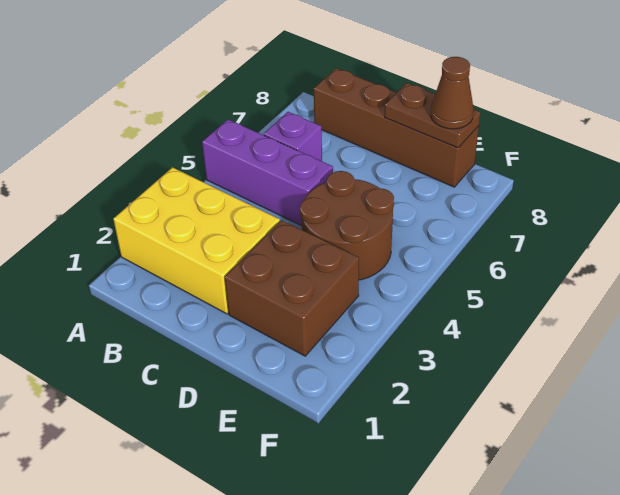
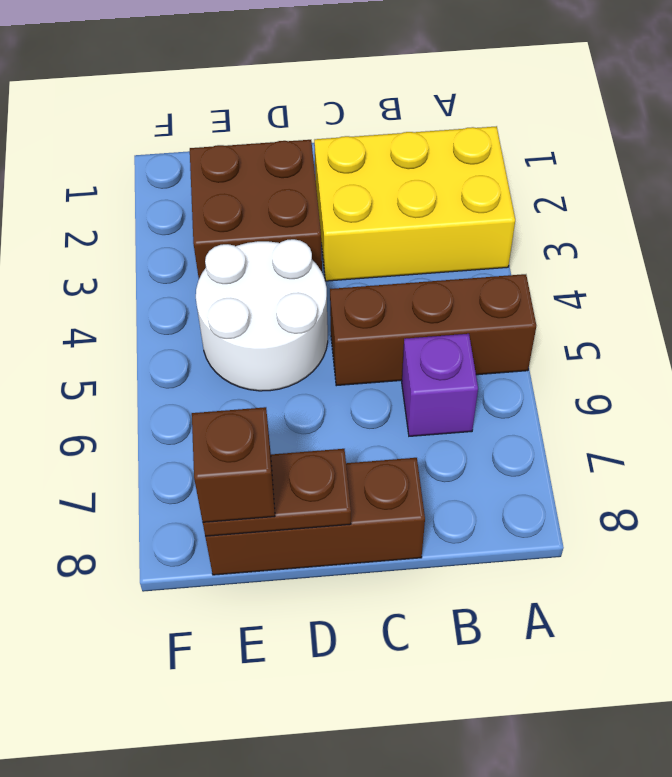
purple brick A5:C5 level 1 -> brown brick A5:C5 level 1
brown brick B8:E8 level 1 -> brown brick C8:E8 level 1
brown round brick D4:E5 level 1 -> white round brick D4:E5 level 1
brown cone E8 level 3 -> brown brick E8 level 3

